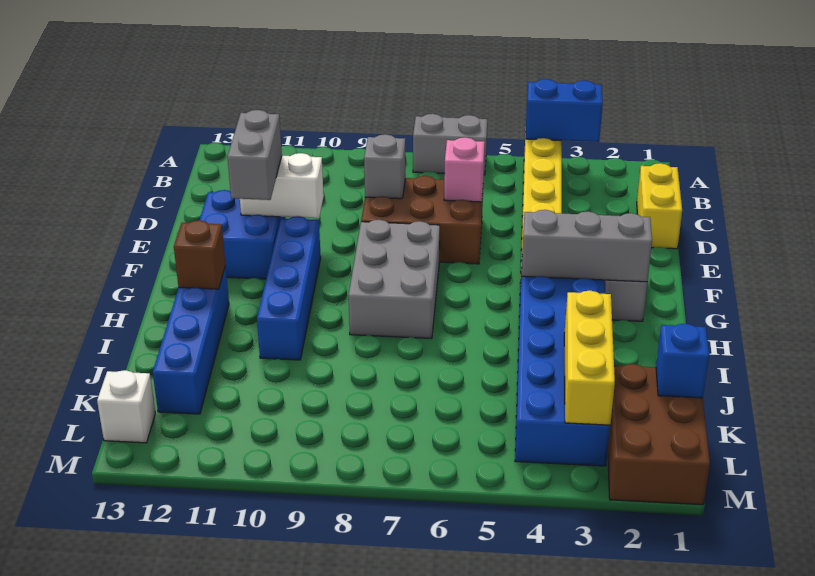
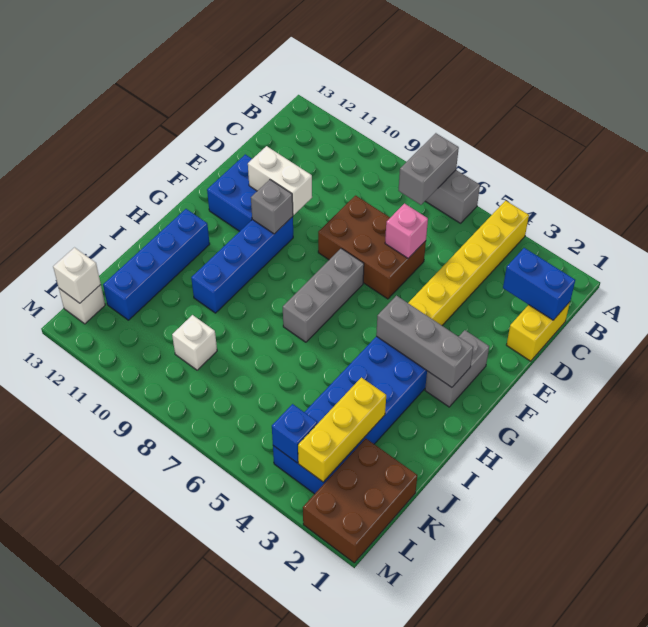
blue brick A3:A4 level 2 -> blue brick C1:C2 level 2
grey brick D8 level 2 -> grey brick F10 level 2
grey brick E11:F11 level 3 -> grey brick A7:B7 level 2
grey brick F7:H8 level 1 -> grey brick F7:H7 level 1
brown brick H12 level 2 -> none
blue brick K1 level 2 -> blue brick L4 level 2
none -> white brick K9 level 1
none -> white brick L13 level 2

